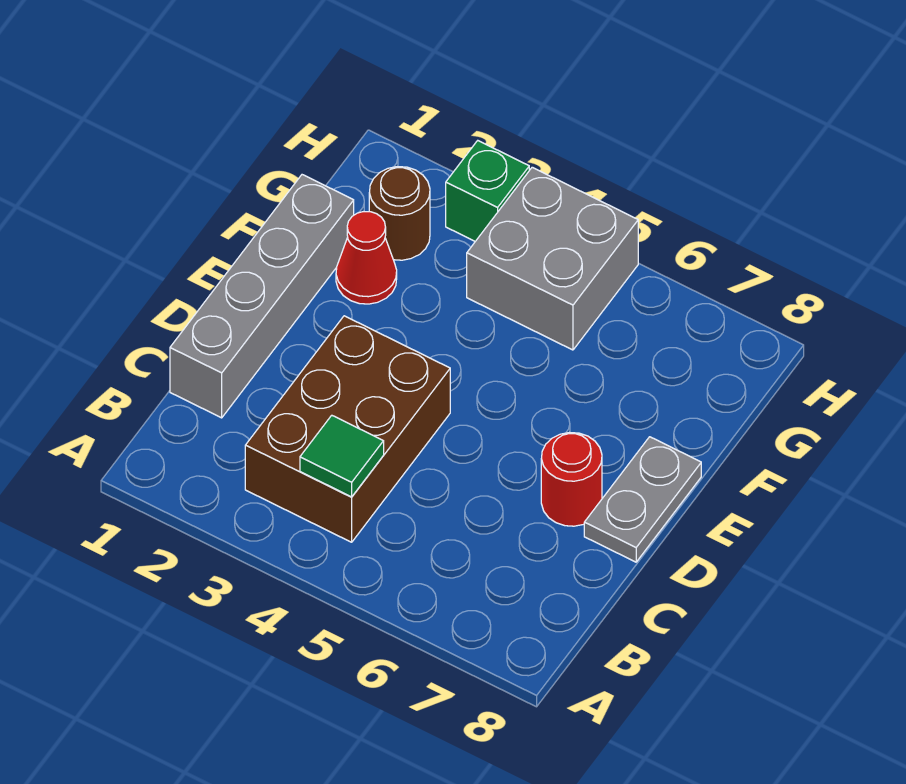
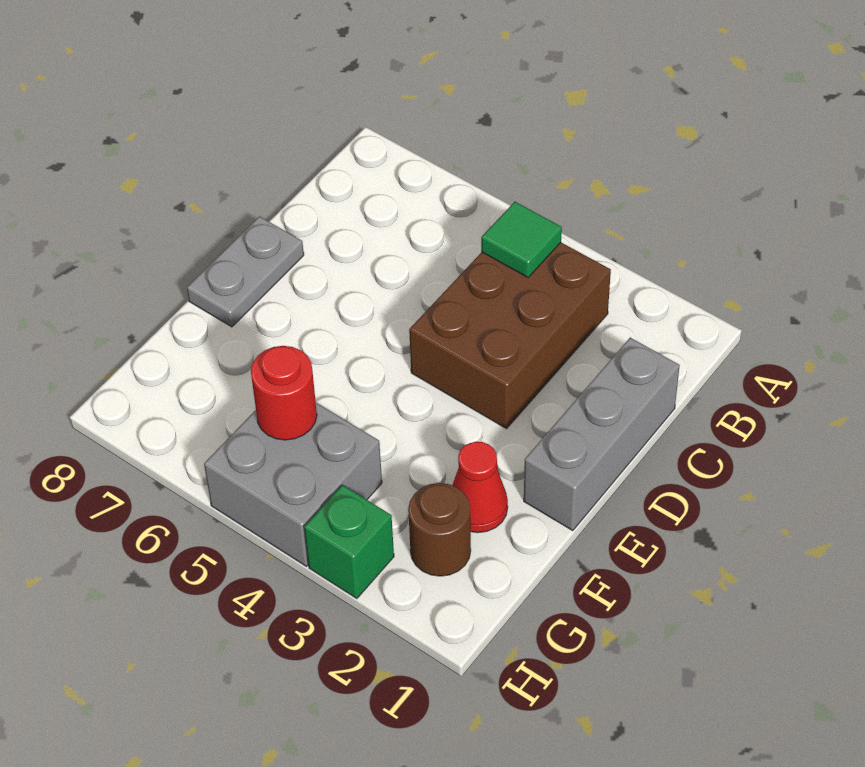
grey brick C1:F1 level 1 -> grey brick C1:E1 level 1
red round brick D7 level 1 -> red round brick G5 level 2

